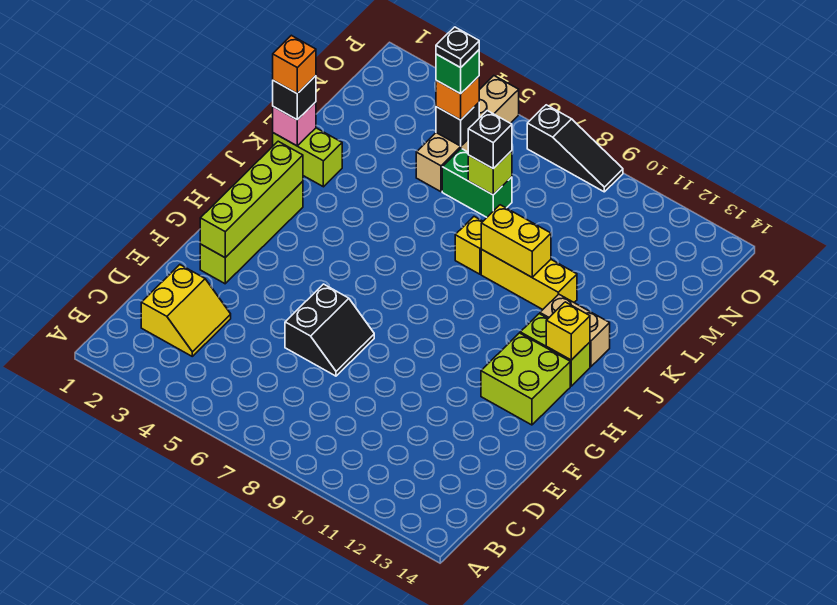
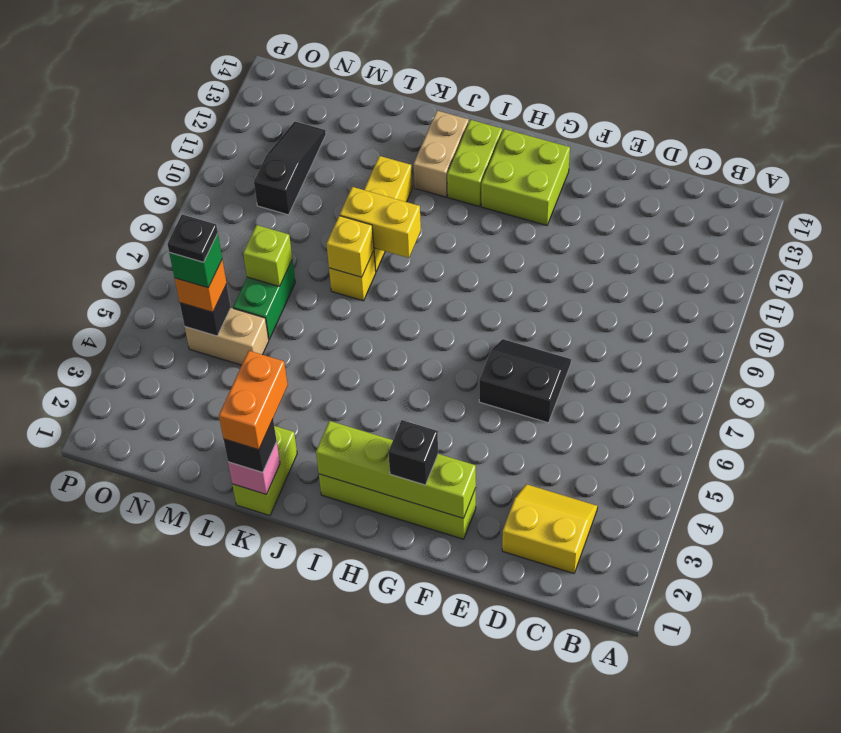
yellow brick I13 level 2 -> yellow brick K8 level 2
orange brick K1 level 4 -> orange brick K1:K2 level 4
yellow brick K9:K10 level 2 -> yellow brick J9:K9 level 2
tan brick M5:P5 level 1 -> tan brick M5:N5 level 1
black brick M7 level 3 -> black brick G2 level 3
black slope P7:P9 level 1 top 7 -> black slope N10:N12 level 1 top 10

